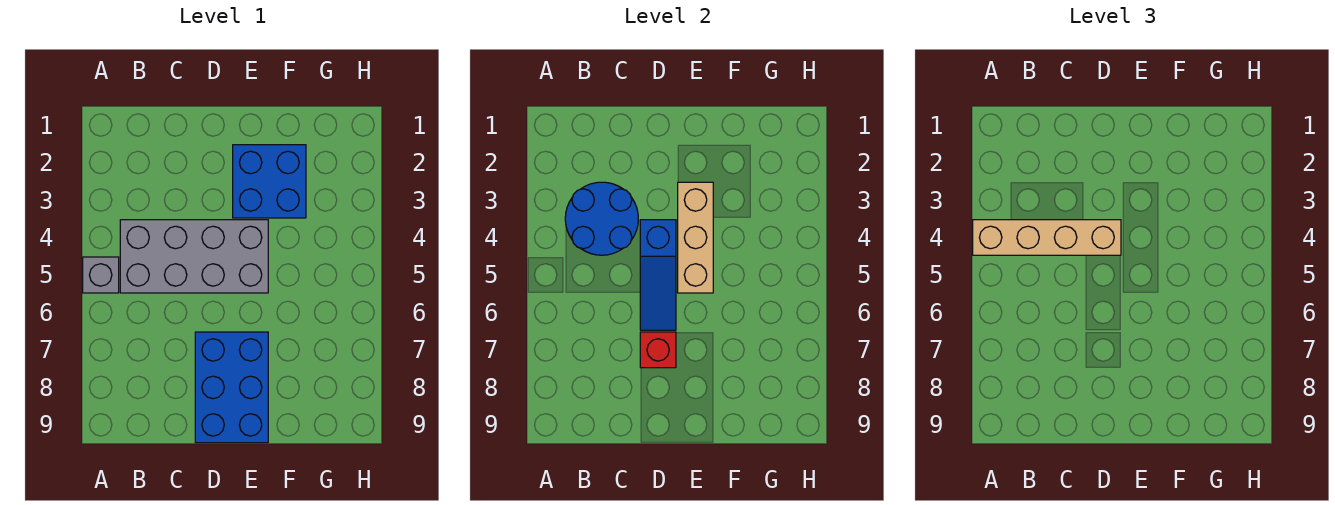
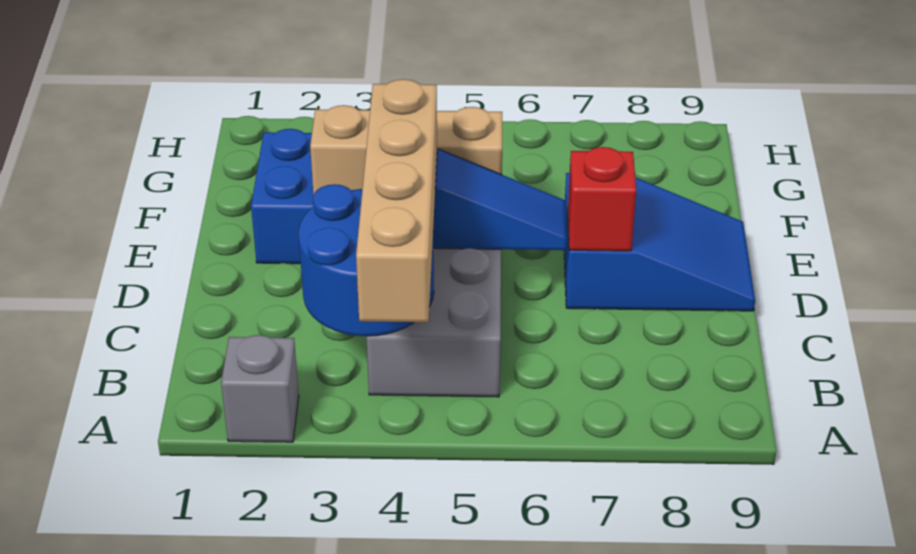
grey brick A5 level 1 -> grey brick A2 level 1
blue brick D7:E9 level 1 -> blue slope D7:E9 level 1 top 7

